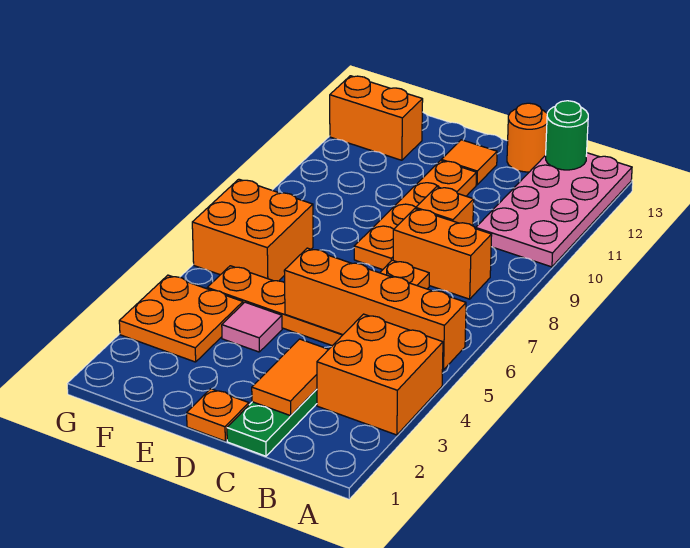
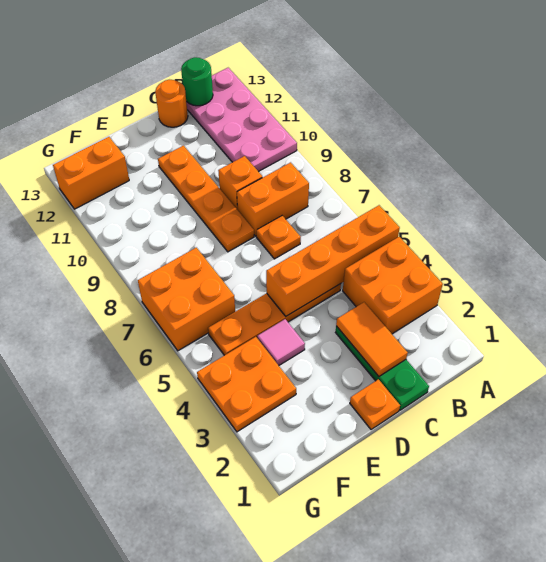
orange tile D12 level 1 -> none

